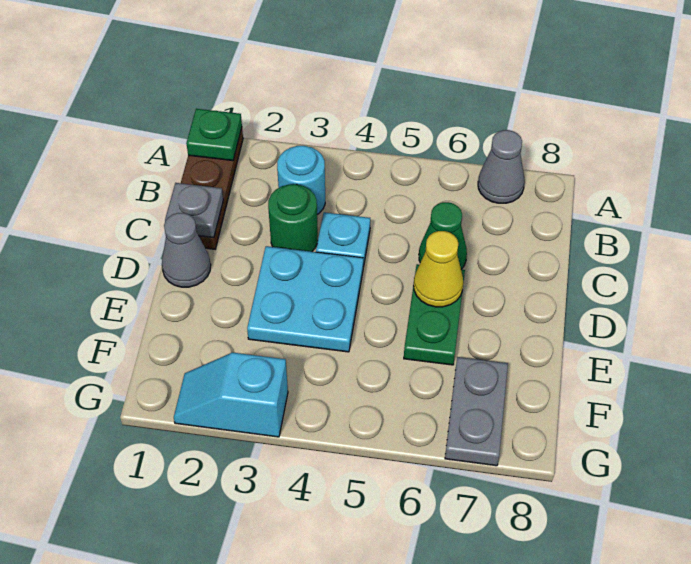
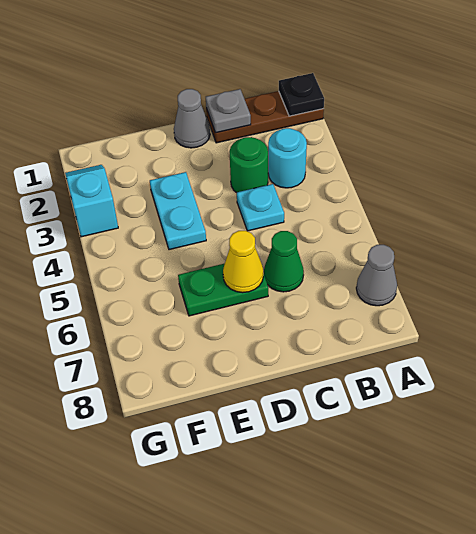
green plate A1 level 2 -> black plate A1 level 2
cyan plate D3:E4 level 1 -> cyan plate E3:E4 level 1
grey plate F7:G7 level 1 -> none

